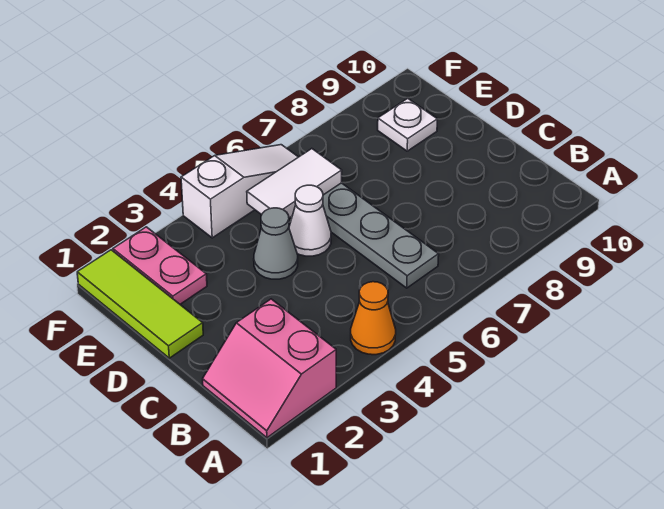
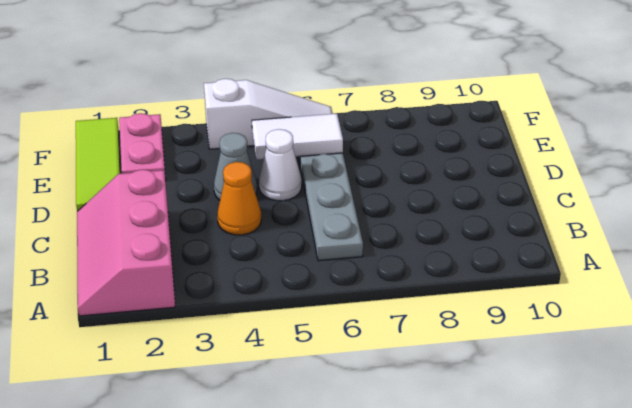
pink slope A1:B2 level 1 top 2 -> pink slope A1:C2 level 1 top 2
orange cone A4 level 1 -> orange cone C4 level 1
white plate E9 level 1 -> none

